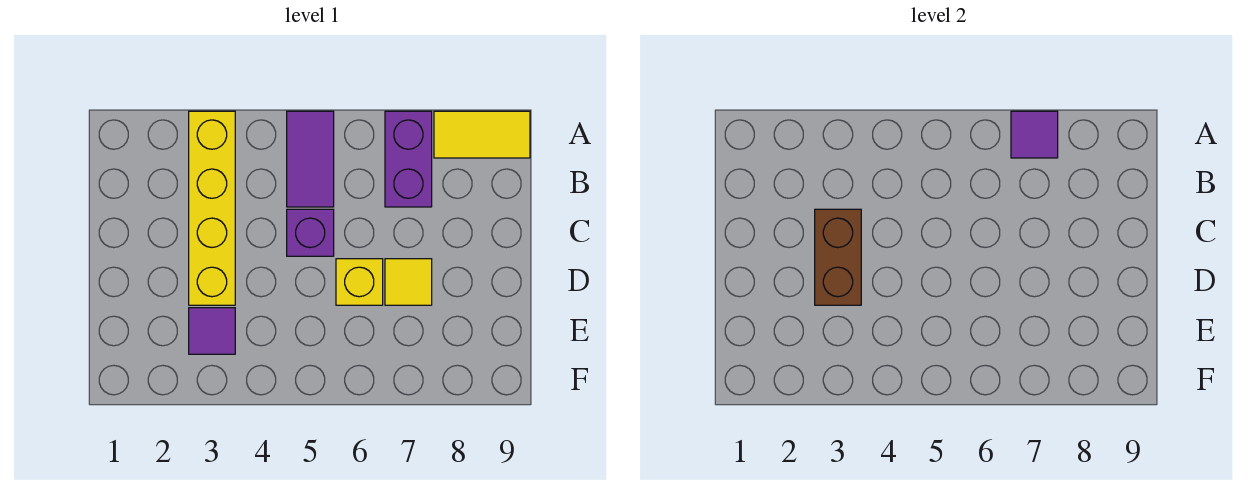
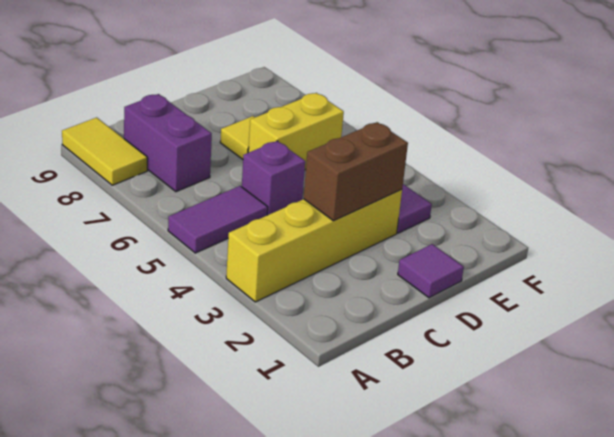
purple brick A7:B7 level 1 -> purple brick B7:B8 level 1
purple tile A7 level 2 -> purple tile D1 level 1
yellow brick D6 level 1 -> yellow brick D6:E6 level 1

